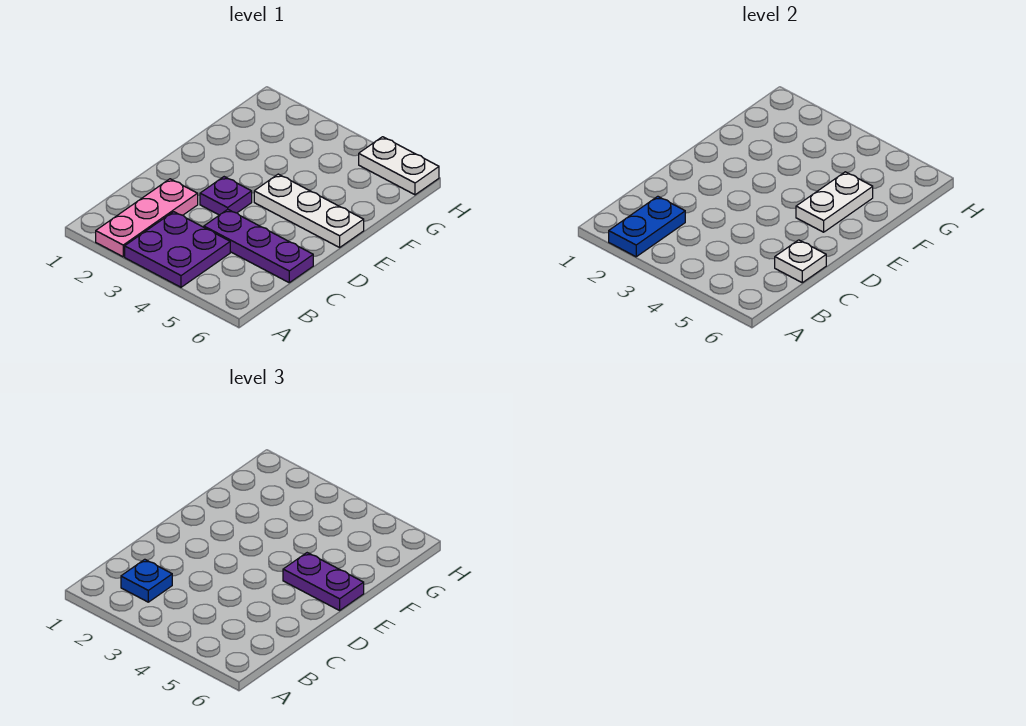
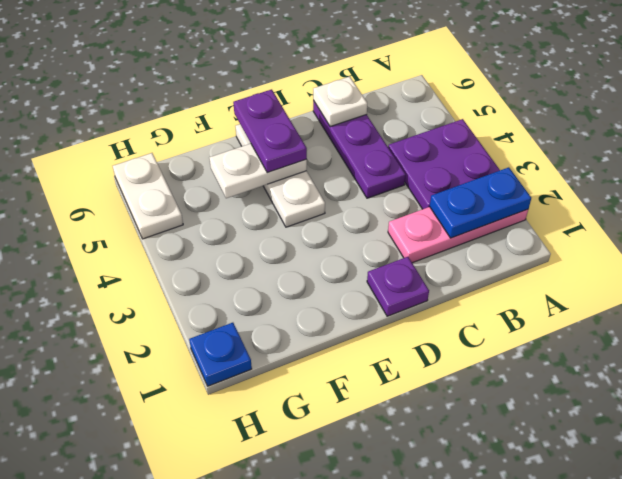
blue plate B2 level 3 -> blue plate H1 level 1
purple plate D3 level 1 -> purple plate D1 level 1

